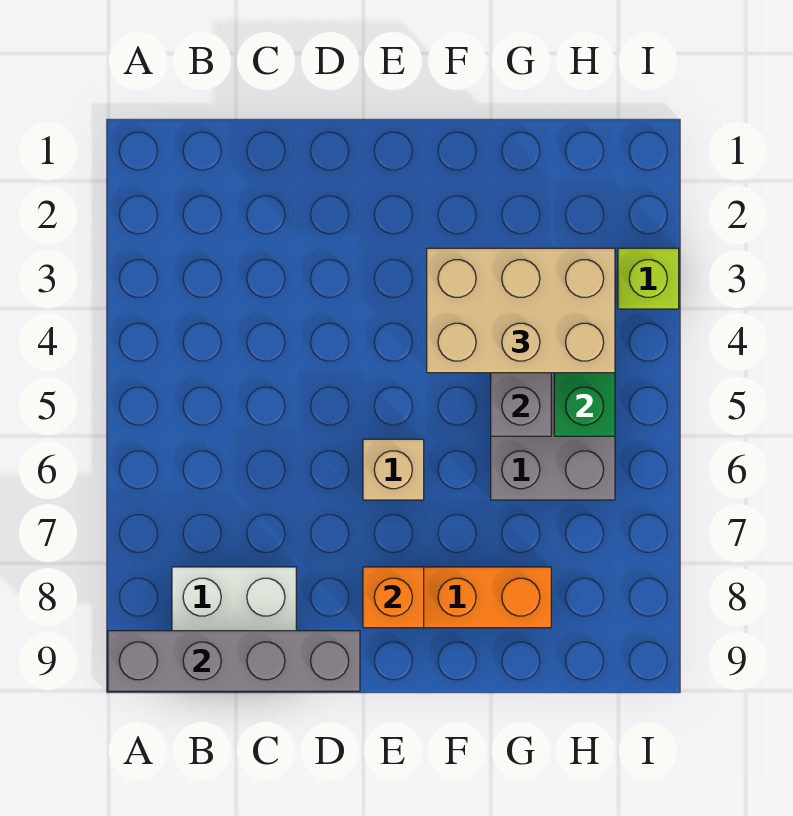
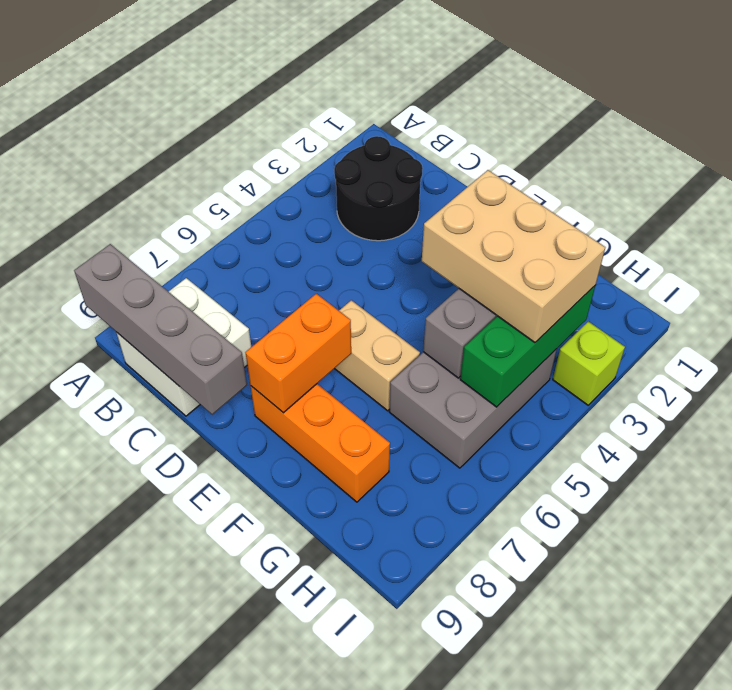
none -> black round brick B2:C3 level 1
tan brick E6 level 1 -> tan brick E6:F6 level 1
orange brick E8 level 2 -> orange brick E7:E8 level 2

